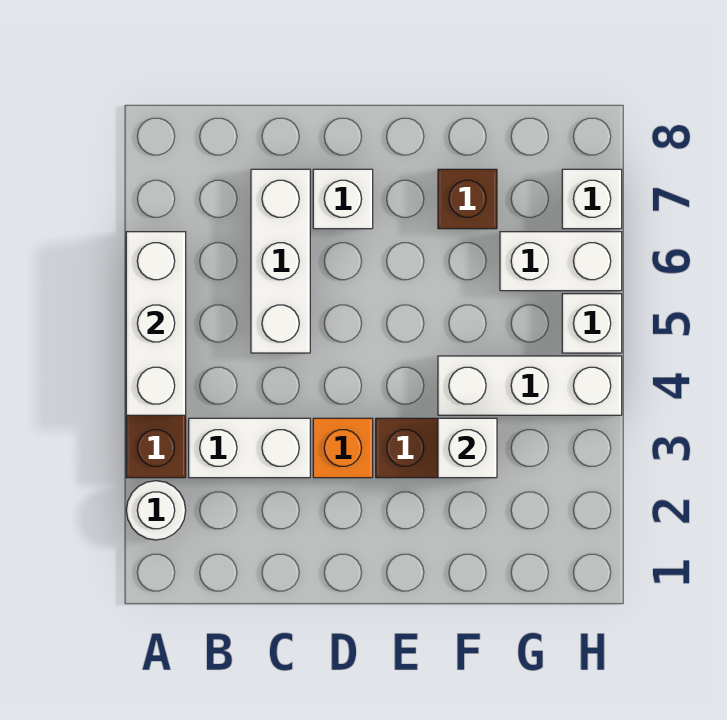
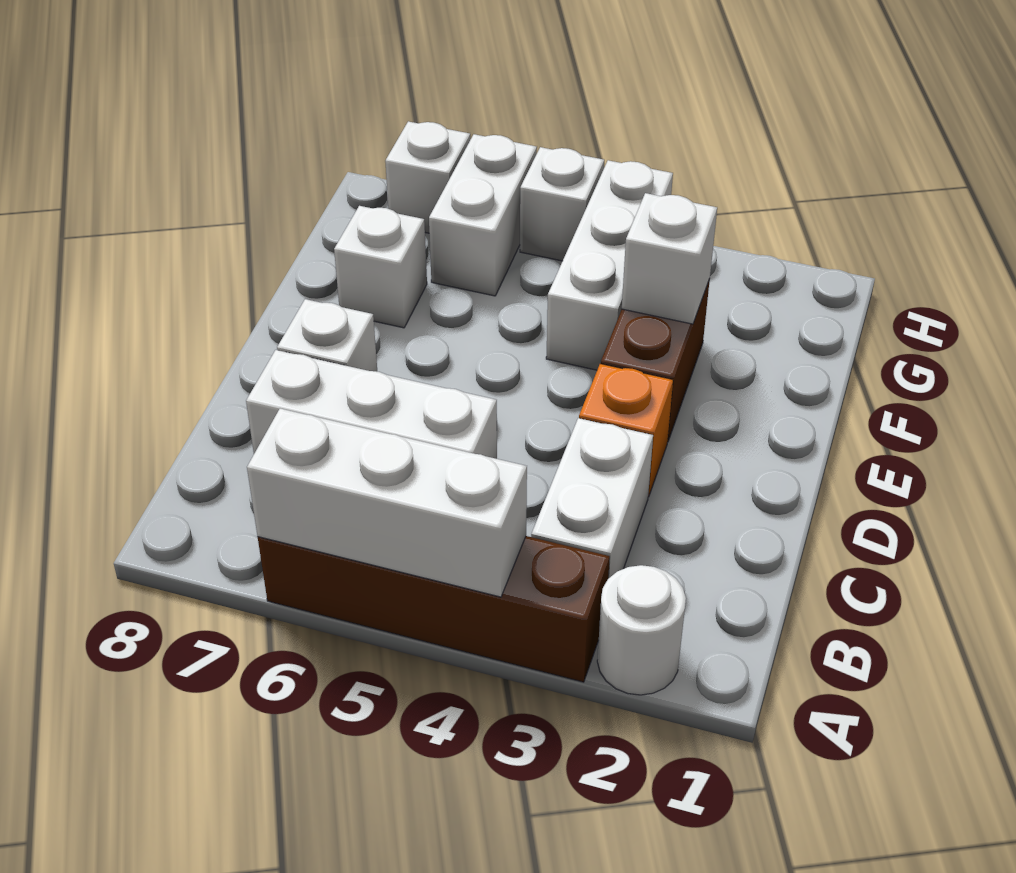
brown brick F7 level 1 -> white brick F7 level 1

